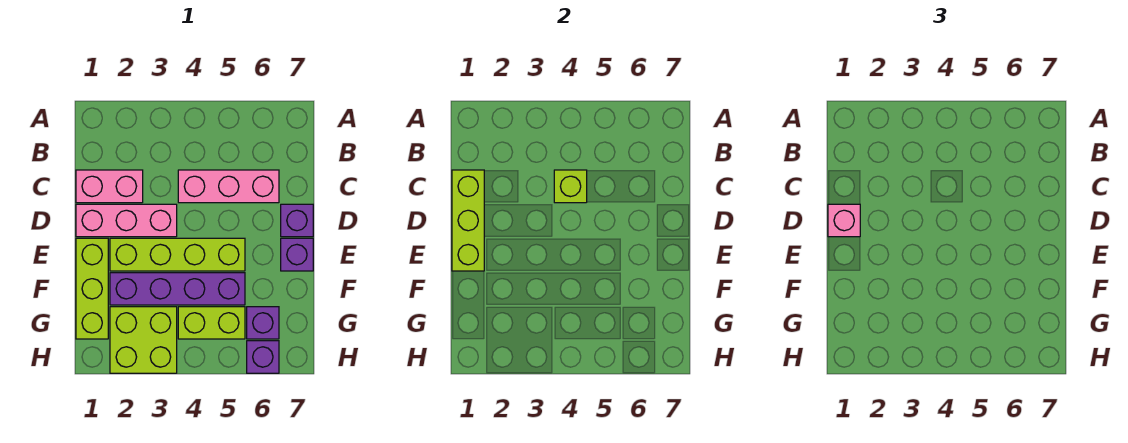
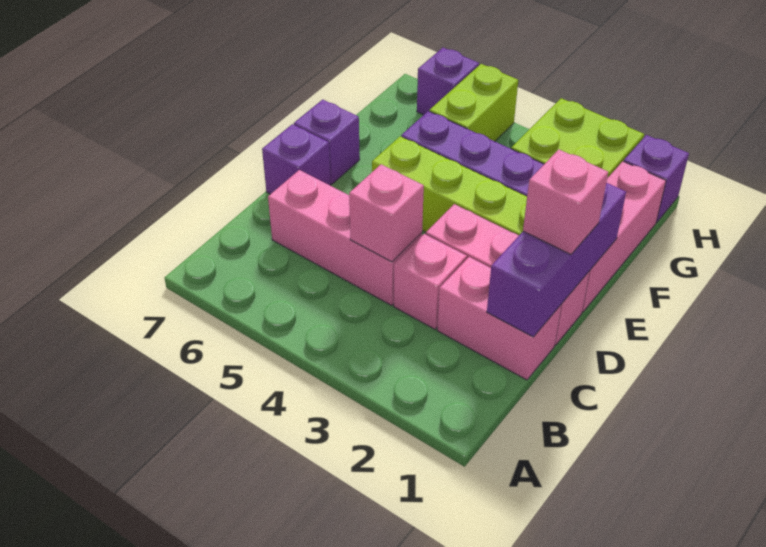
lime brick C1:E1 level 2 -> purple brick C1:E1 level 2
none -> pink brick C3 level 1
lime brick C4 level 2 -> pink brick C4 level 2
lime brick E1:G1 level 1 -> pink brick E1:G1 level 1
lime brick G4:G5 level 1 -> lime brick G5:H5 level 1
purple brick G6 level 1 -> purple brick H1 level 1

